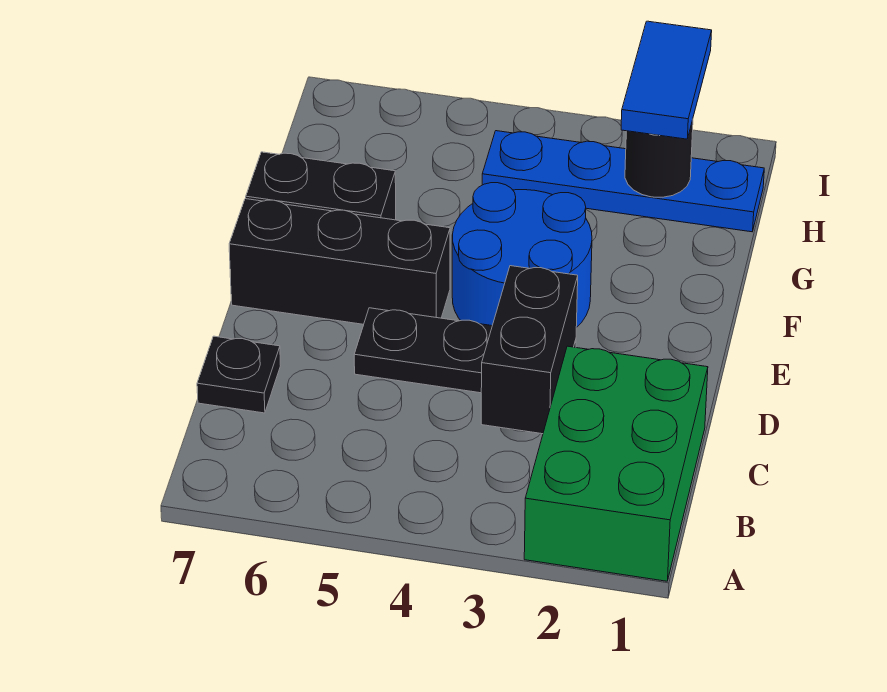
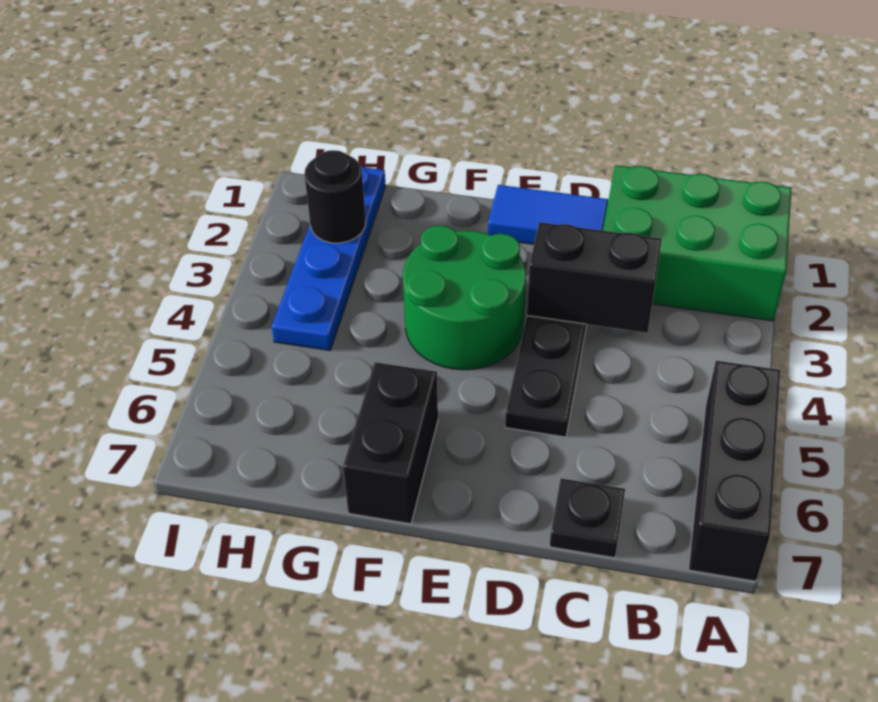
blue round brick E3:F4 level 1 -> green round brick E3:F4 level 1
black brick E5:E7 level 1 -> black brick A5:A7 level 1
blue tile H2:I2 level 3 -> blue tile D1:E1 level 1

